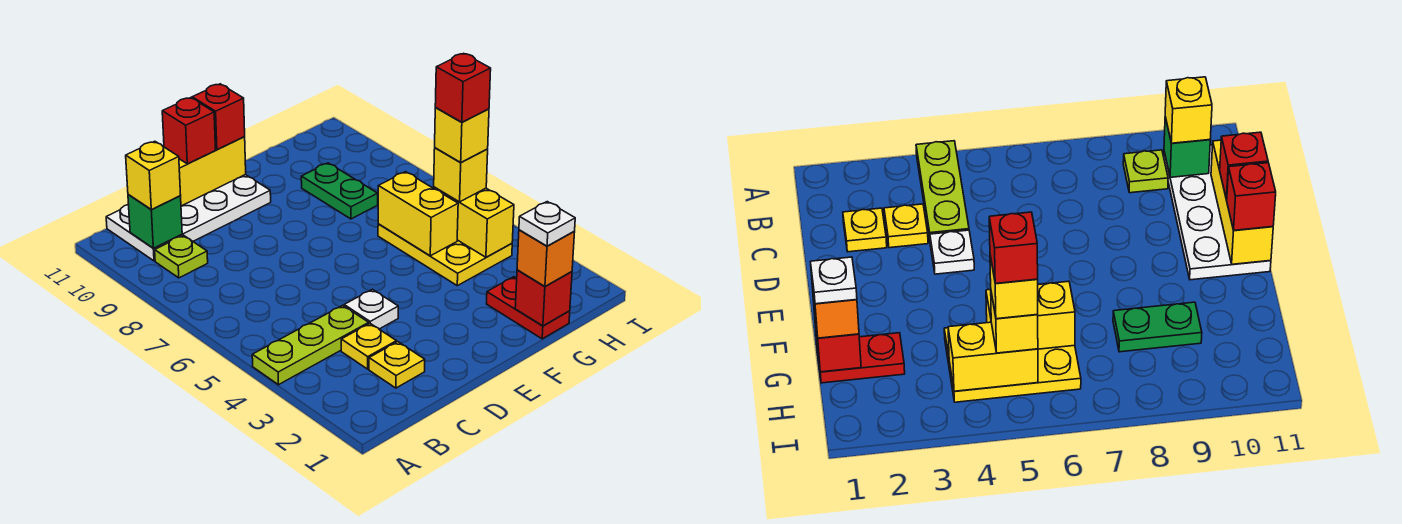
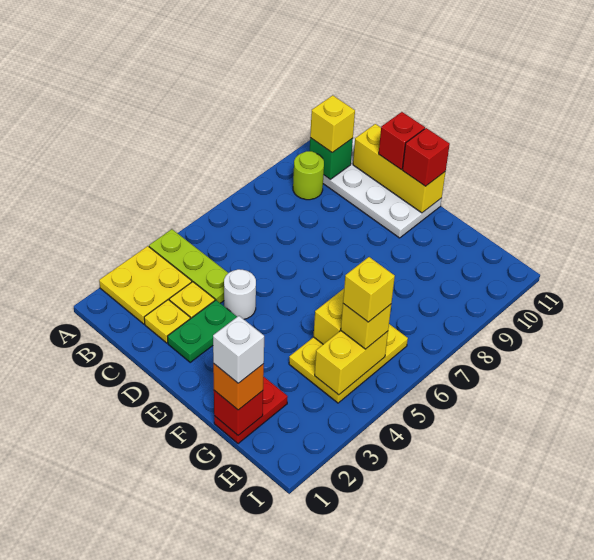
none -> yellow plate A2:B3 level 1
lime plate B9 level 1 -> lime round brick B9 level 1
white plate D4 level 1 -> white round brick D4 level 1
white plate G1 level 4 -> white brick G1 level 4
green plate G8:G9 level 1 -> green plate D2:D3 level 1
red brick H5 level 5 -> none

